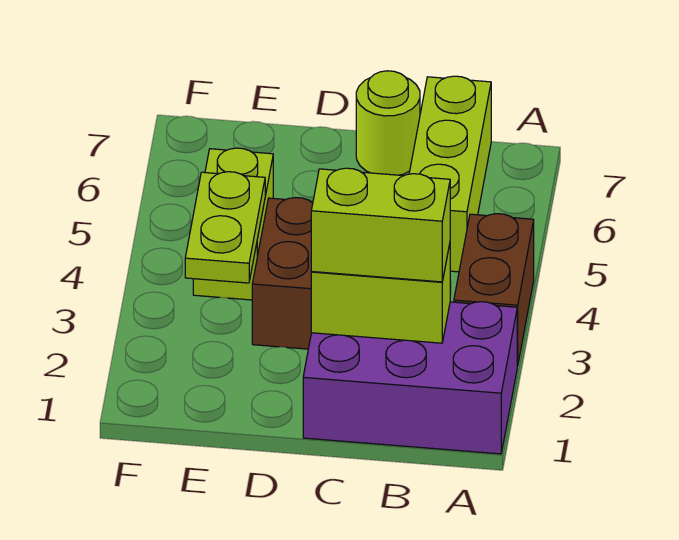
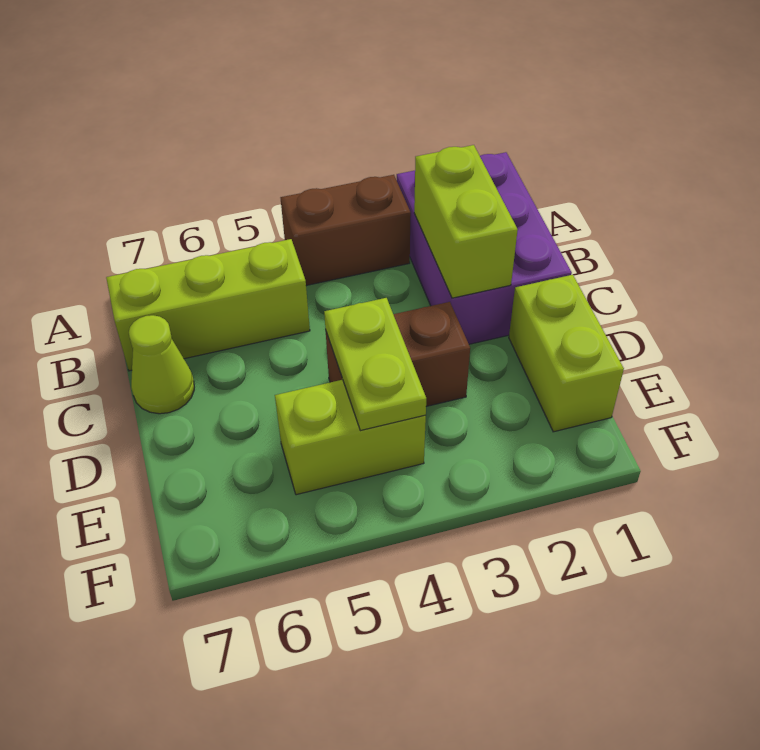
lime brick B2:C2 level 3 -> lime brick D1:E1 level 1
lime round brick C7 level 1 -> lime cone C7 level 1
lime plate E3:E4 level 2 -> lime plate D4:E4 level 2

